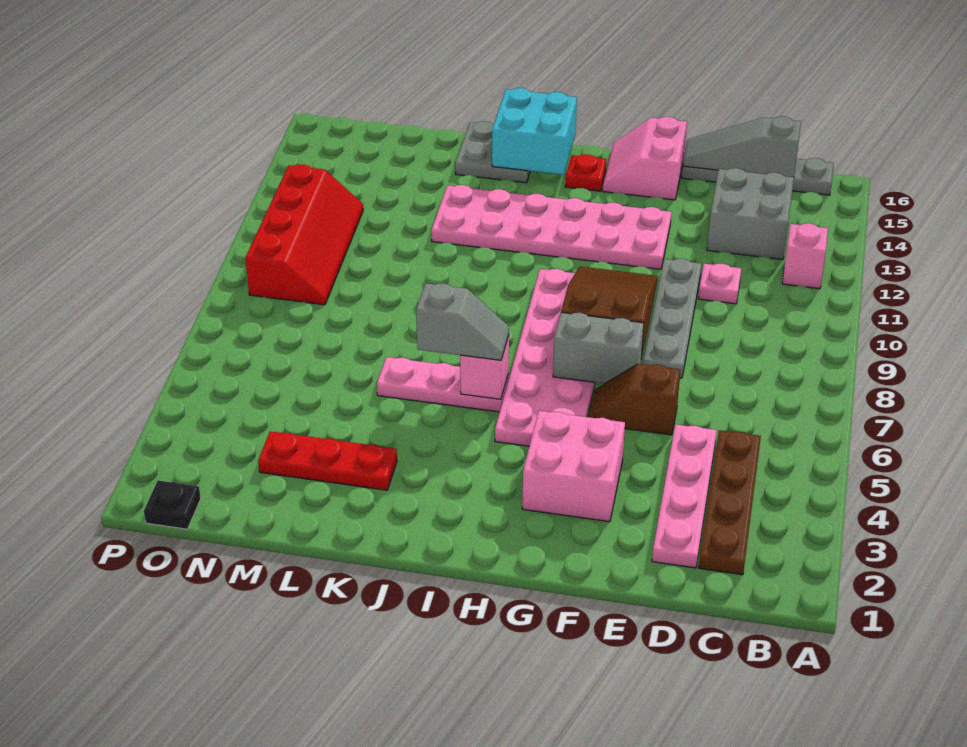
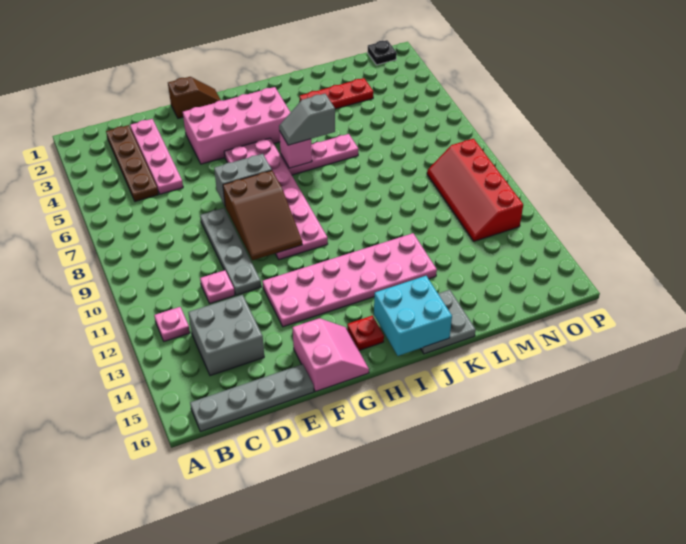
pink brick B12 level 1 -> pink plate B12 level 1
grey slope C16:E16 level 2 top C -> none
brown slope E6:F6 level 1 top E -> brown slope F1:G1 level 1 top F
pink brick F3:G4 level 1 -> pink brick F3:I4 level 1

